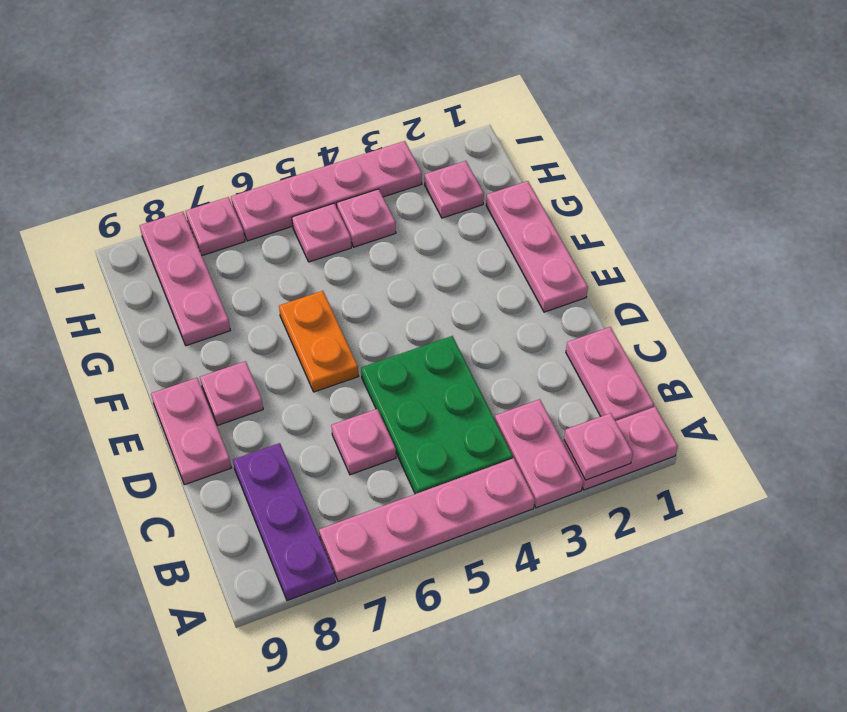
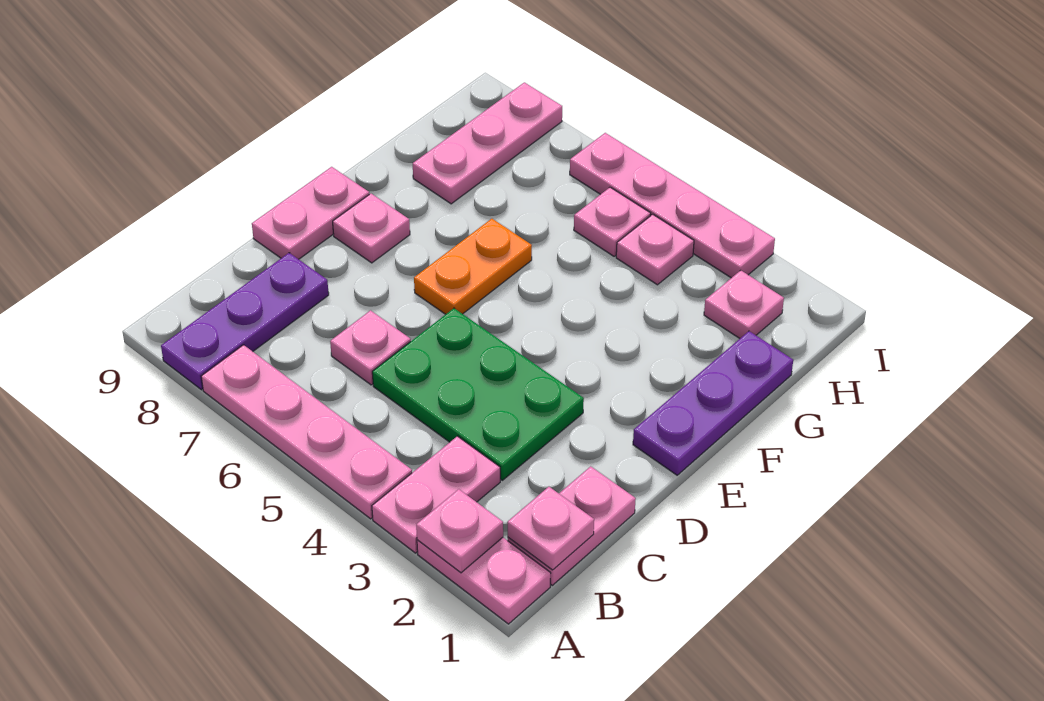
green plate B4:D5 level 1 -> green plate C3:D5 level 1
pink plate E1:G1 level 1 -> purple plate E1:G1 level 1
pink plate I7 level 1 -> pink plate B1 level 2

